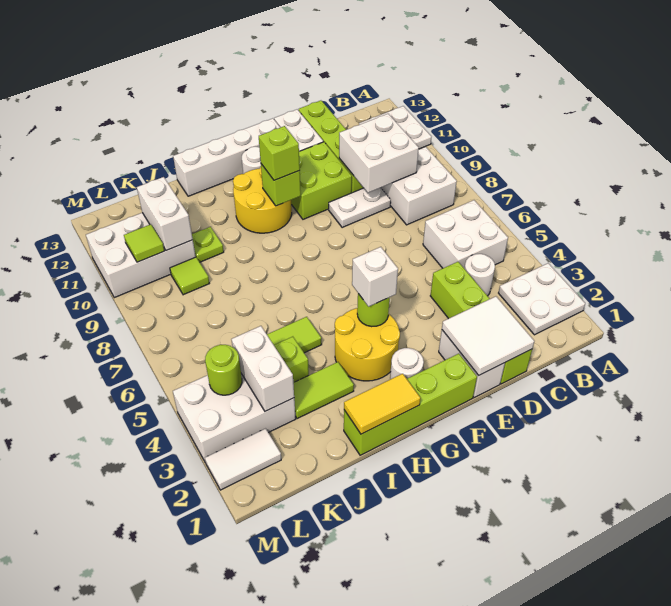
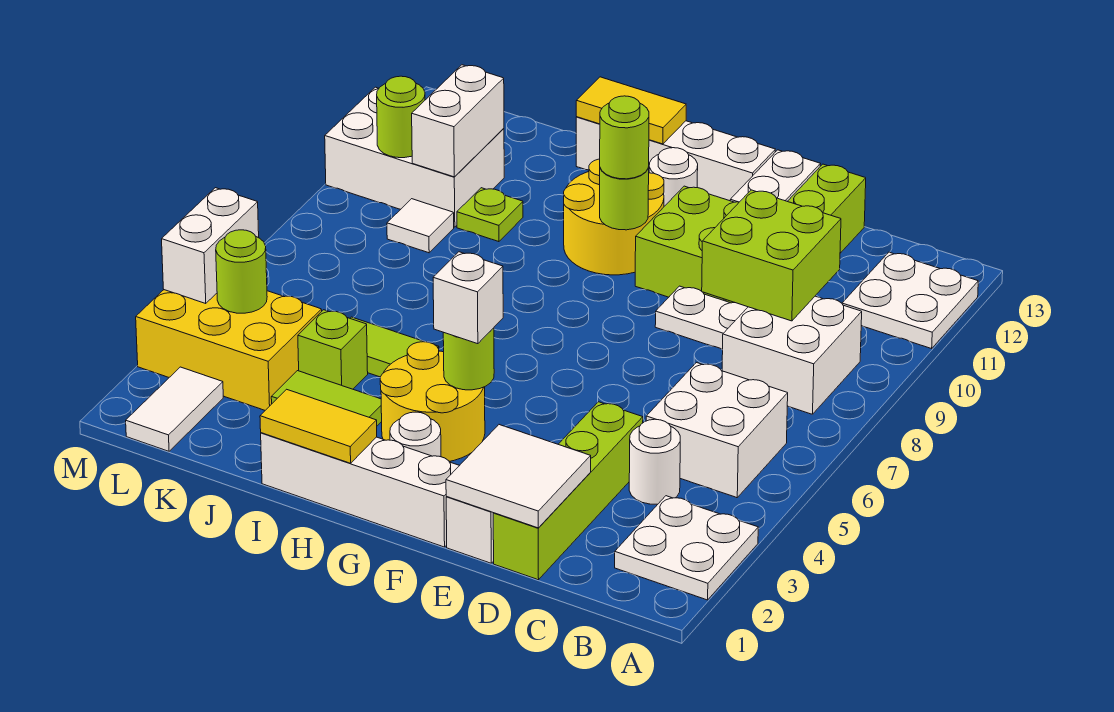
white brick C9:D10 level 2 -> lime brick C9:D10 level 2
lime brick F1:I1 level 1 -> white brick F1:I1 level 1
lime brick G10 level 2 -> lime round brick G10 level 2
lime brick G10 level 3 -> lime round brick G10 level 3
none -> yellow tile H13:I13 level 2
white brick K3:M4 level 1 -> yellow brick K3:M4 level 1
white brick K3:K4 level 2 -> white brick M4:M5 level 2
lime tile K9 level 1 -> white tile K9 level 1
white tile L2:M2 level 1 -> white tile L1:L2 level 1
lime tile L10 level 2 -> lime round brick L10 level 2

